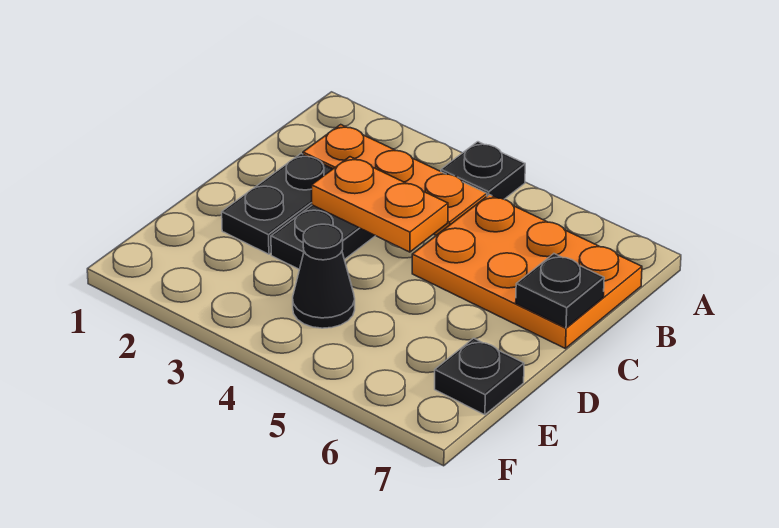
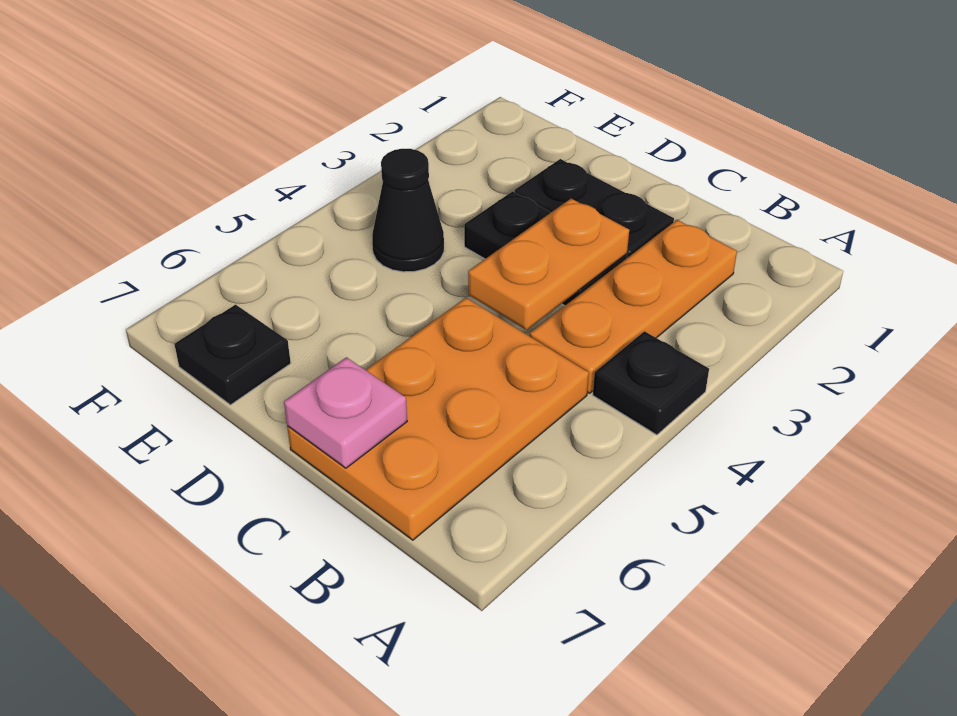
black plate C7 level 2 -> pink plate C7 level 2

